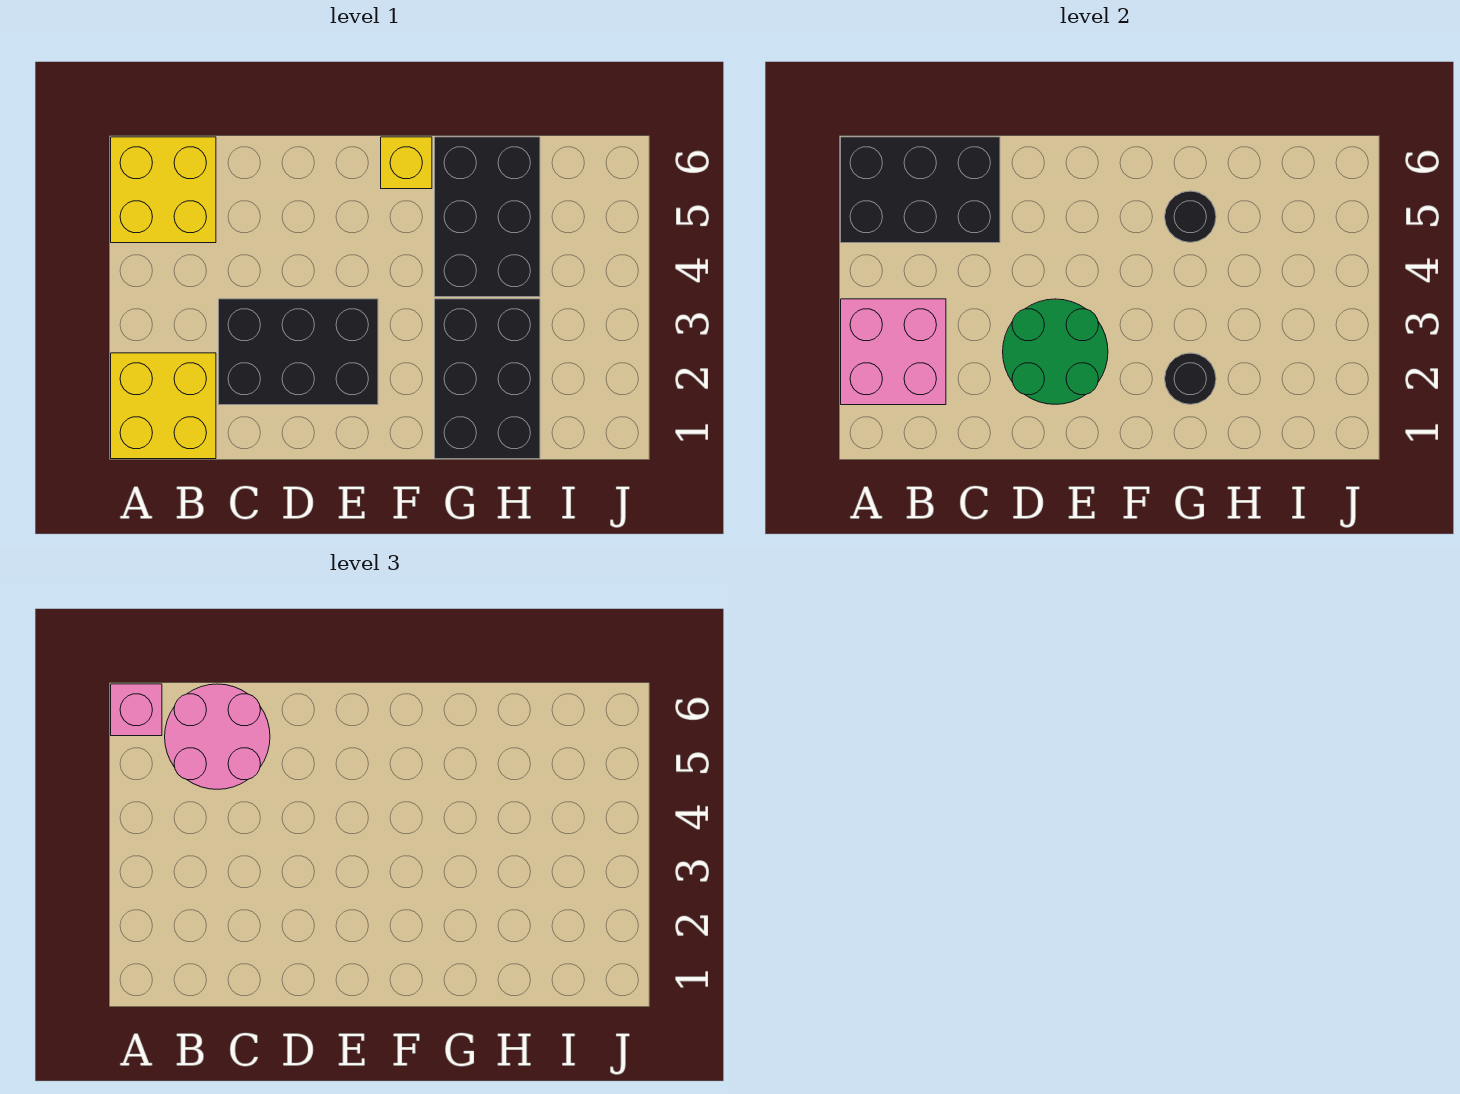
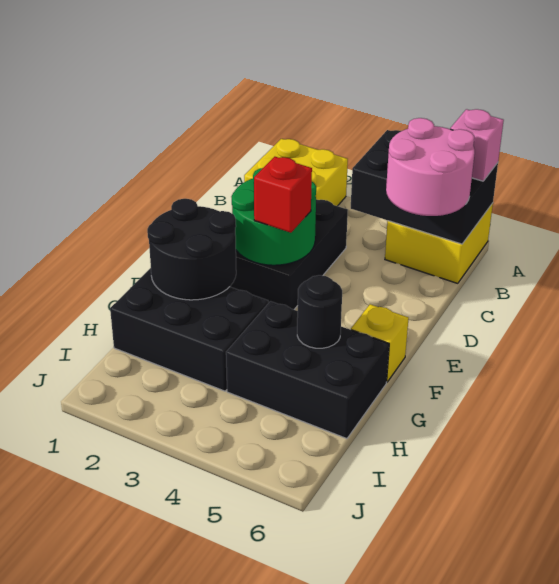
pink brick A2:B3 level 2 -> none
black brick A5:C6 level 2 -> black brick A4:B6 level 2
none -> red brick E3 level 3
black round brick G2 level 2 -> black round brick F1:G2 level 2

